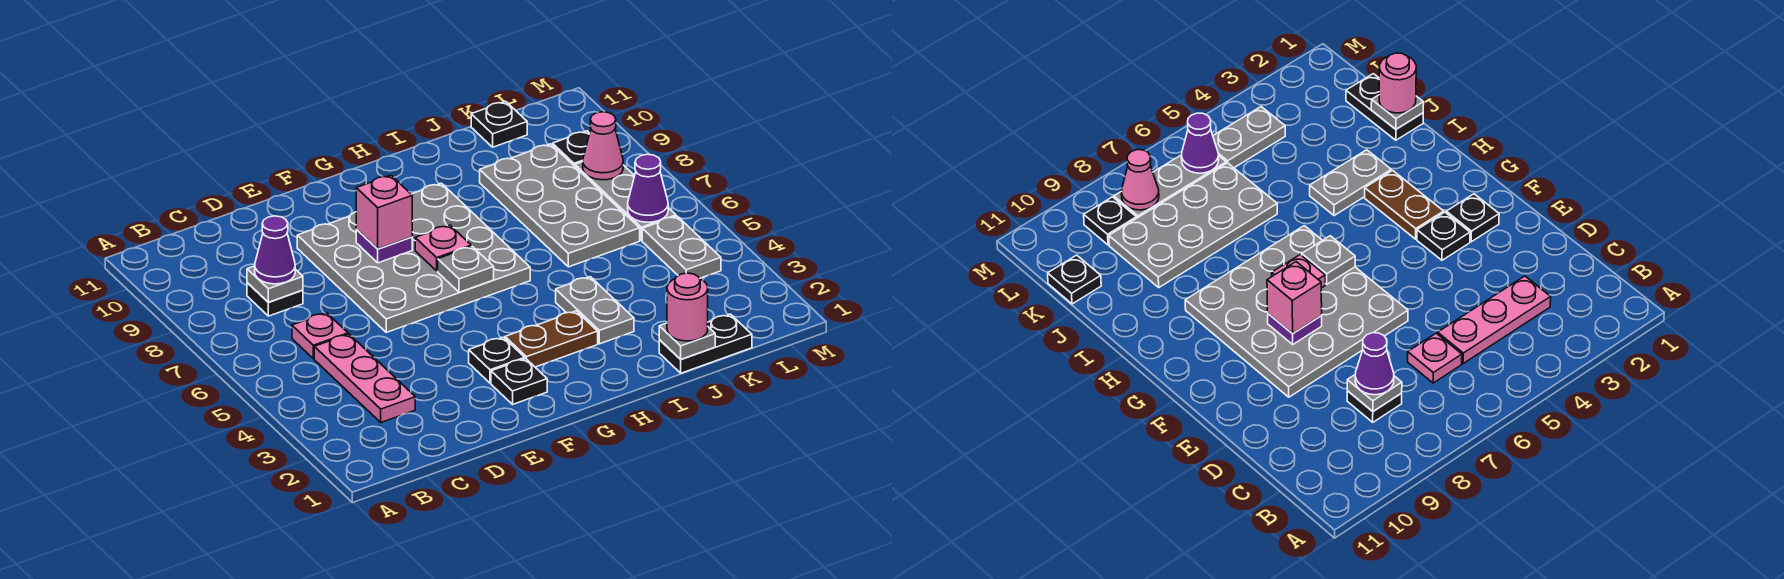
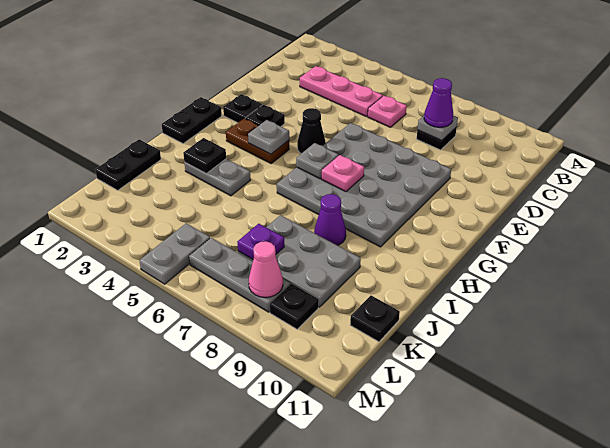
none -> black cone F5 level 1
purple plate F8 level 2 -> purple plate K7 level 2
pink brick F8 level 3 -> none
none -> black plate G1:H1 level 1
brown plate G3:H3 level 1 -> brown plate G3:G4 level 1
none -> black plate I3 level 2
grey plate J1 level 2 -> grey plate G4 level 2
pink round brick J1 level 3 -> none
grey plate J6:K9 level 1 -> grey plate J7:K9 level 1
grey plate L4:L5 level 1 -> grey plate L5:M5 level 1
purple cone L6 level 2 -> purple cone I8 level 1

